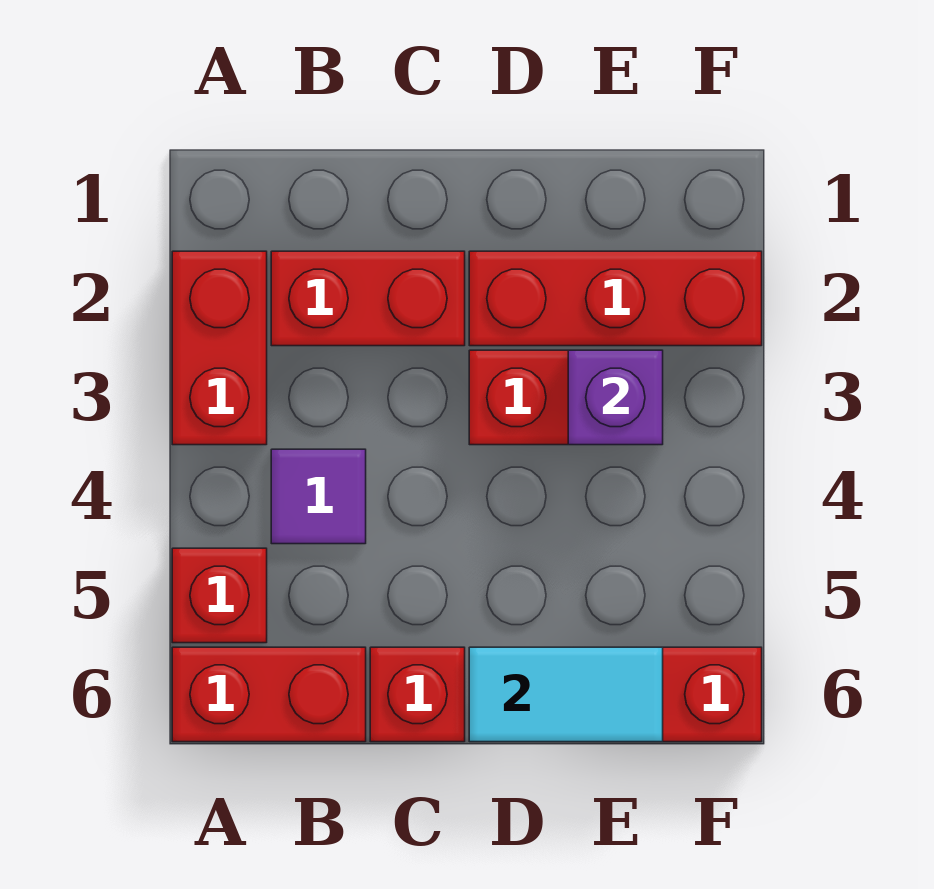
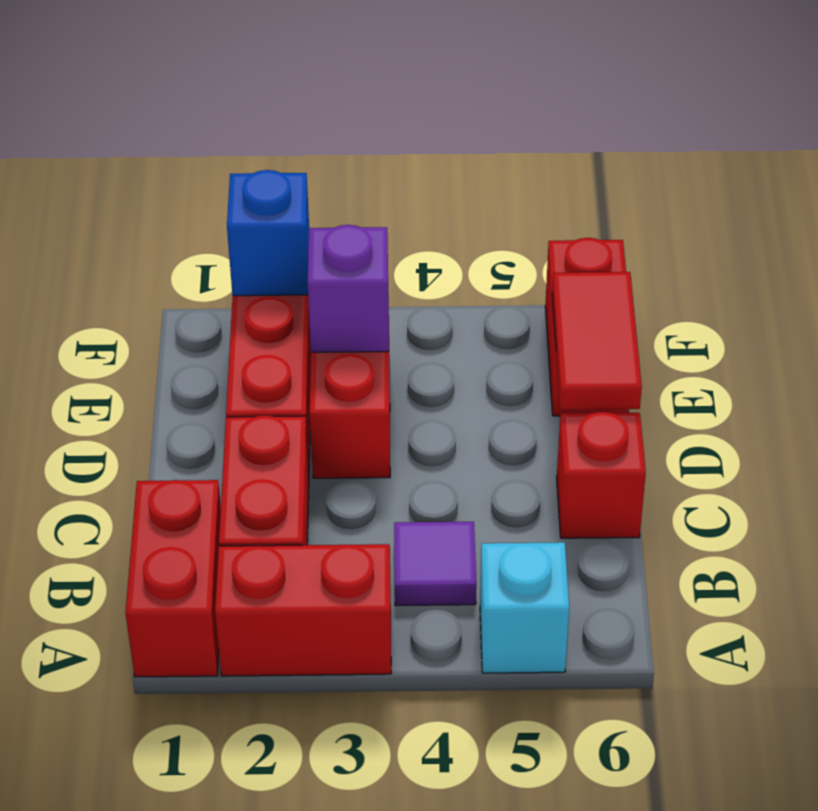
red brick A5 level 1 -> cyan brick A5 level 1
red brick A6:B6 level 1 -> red brick A1:B1 level 1
cyan tile D6:E6 level 2 -> red tile D6:E6 level 2
none -> blue brick F2 level 2

